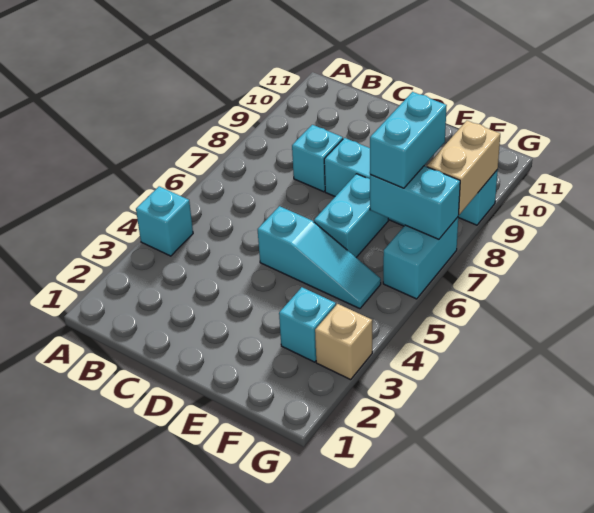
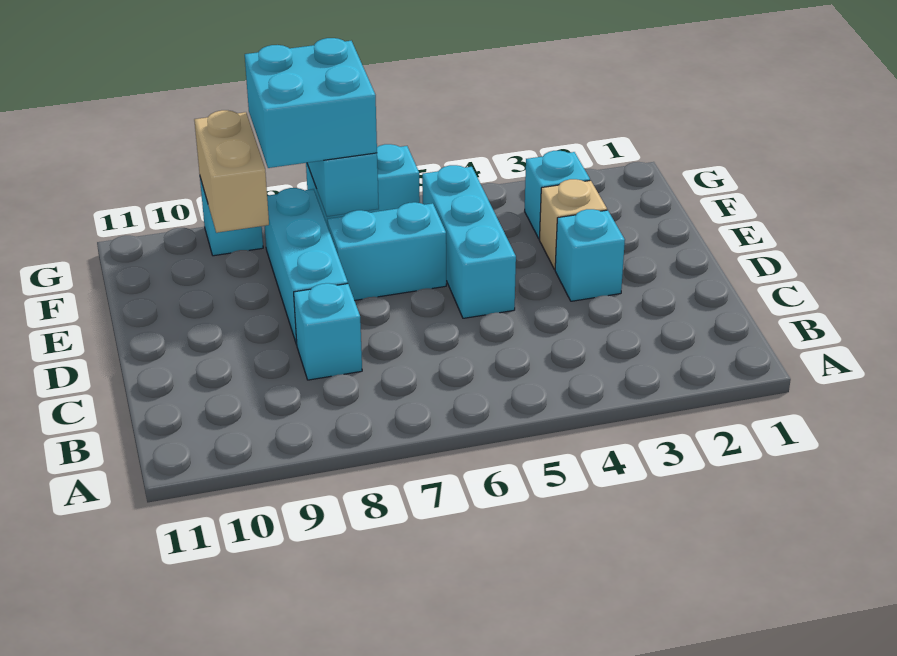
cyan brick A4 level 1 -> cyan brick D3 level 1
cyan slope D5:F5 level 1 top D -> cyan brick D5:F5 level 1
cyan brick F7:F8 level 3 -> cyan brick F7:G8 level 3
tan brick G3 level 1 -> tan brick E3 level 1
tan brick G8:G9 level 2 -> tan brick F9:G9 level 2

